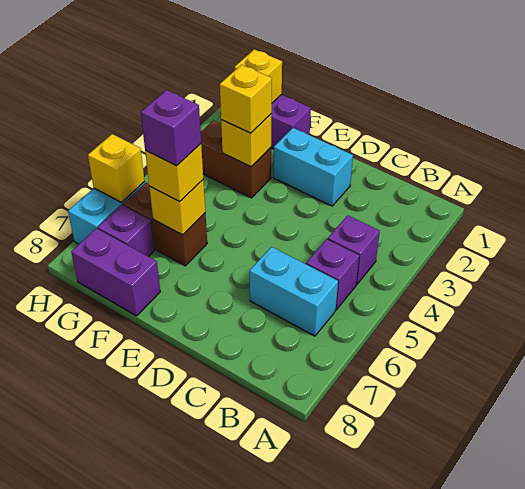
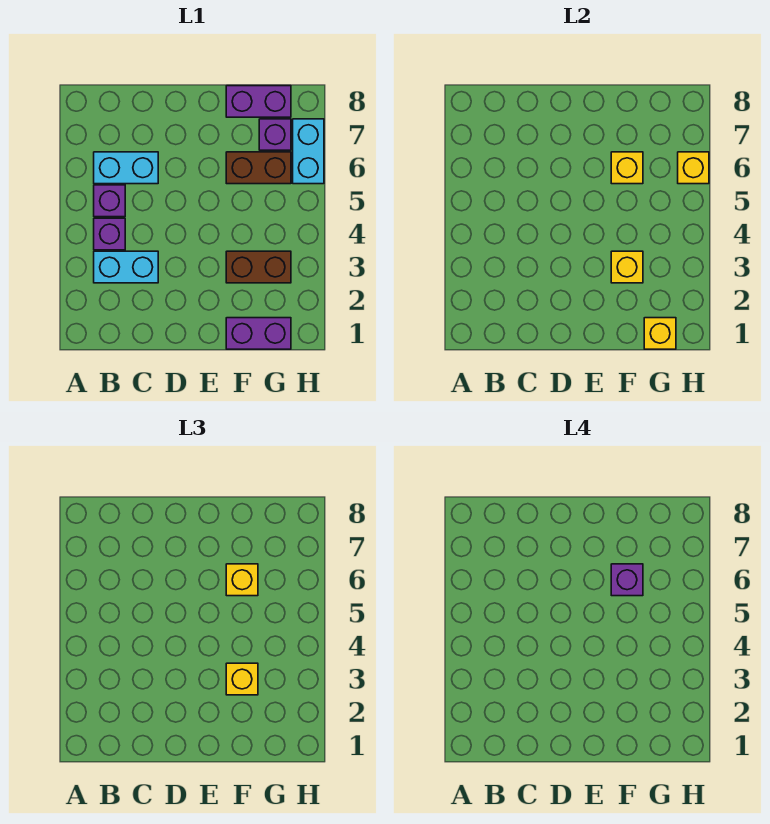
cyan brick D2:E2 level 1 -> cyan brick B3:C3 level 1

